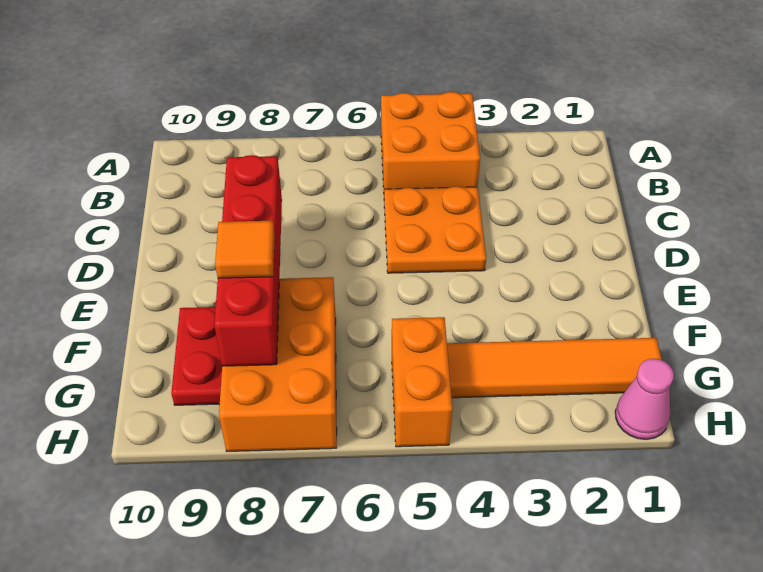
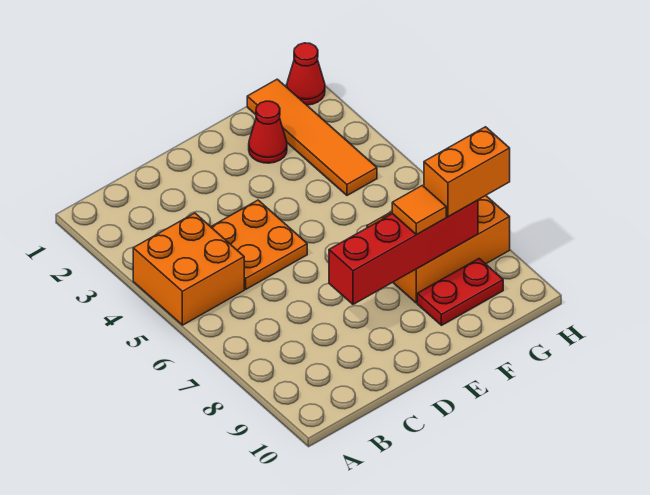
none -> red cone F2 level 1
orange brick G5:H5 level 1 -> orange brick G8:H8 level 3
pink cone H1 level 1 -> red cone H1 level 1

